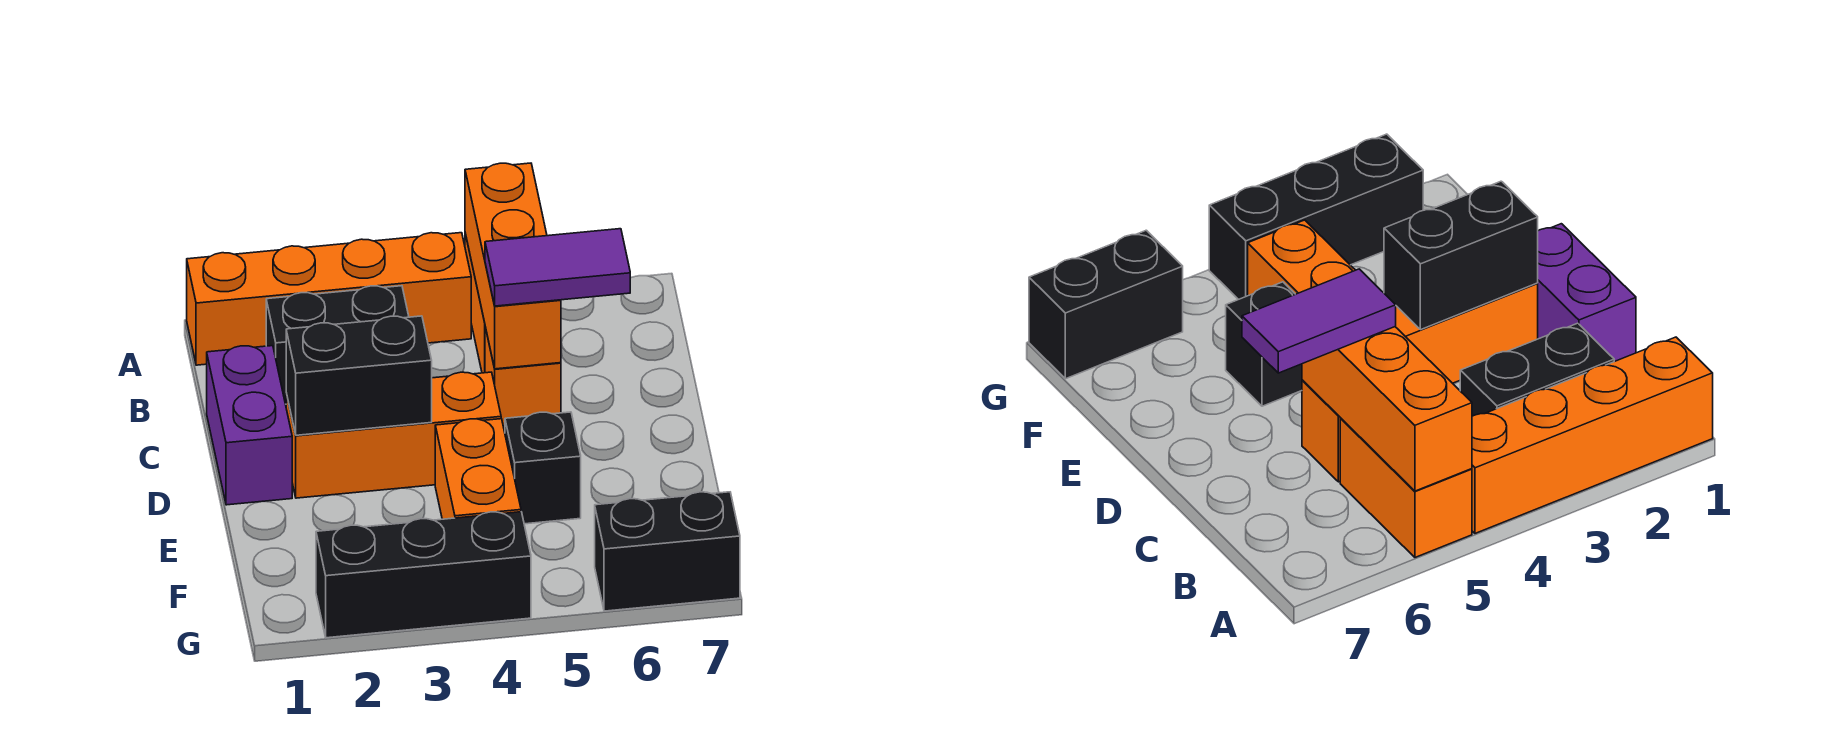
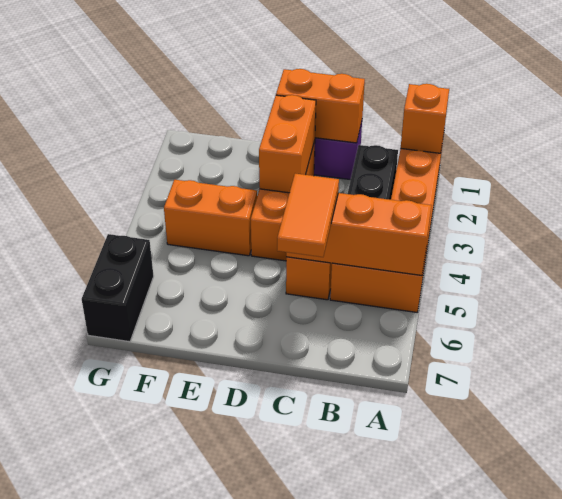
none -> orange brick A1 level 2
none -> orange brick C1:D1 level 2
purple tile C5:C6 level 3 -> orange tile C5:C6 level 3
black brick D2:D3 level 2 -> orange brick D2:D3 level 2
black brick E5 level 1 -> none
black brick G2:G4 level 1 -> none

